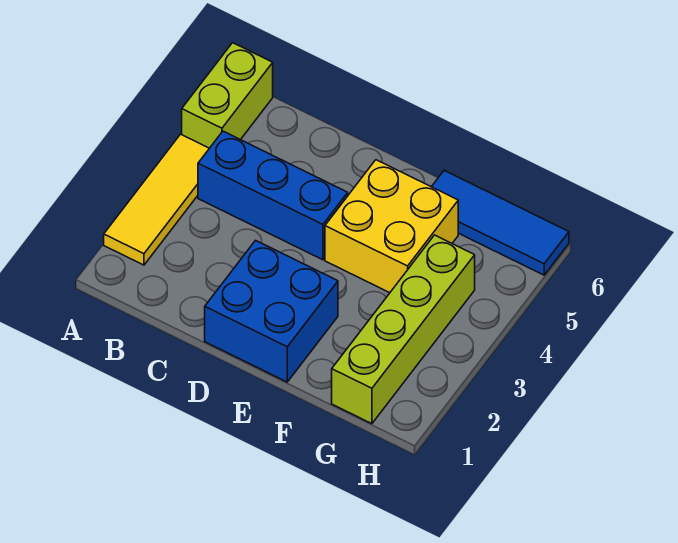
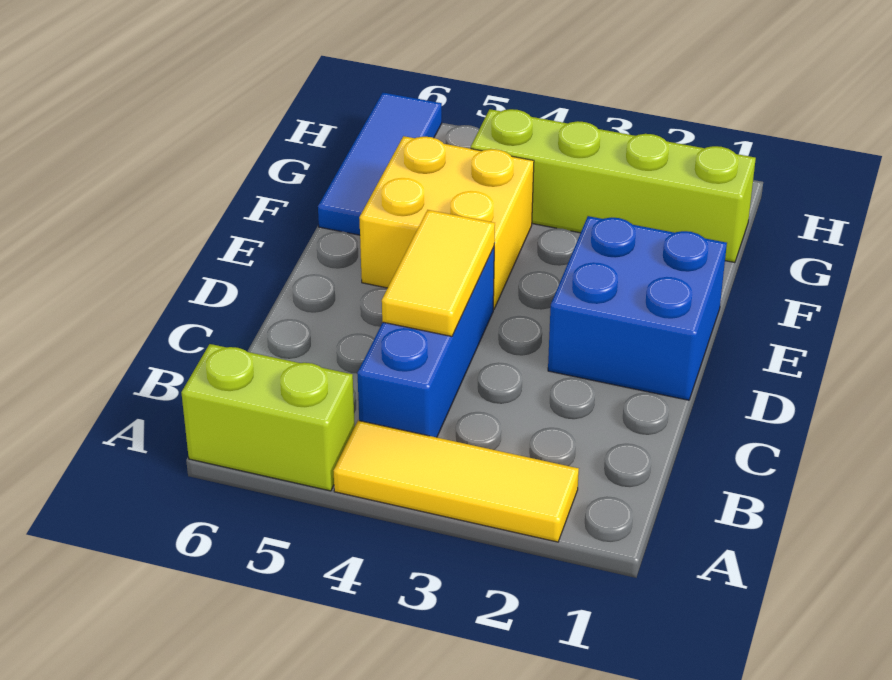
none -> yellow tile C4:D4 level 2

